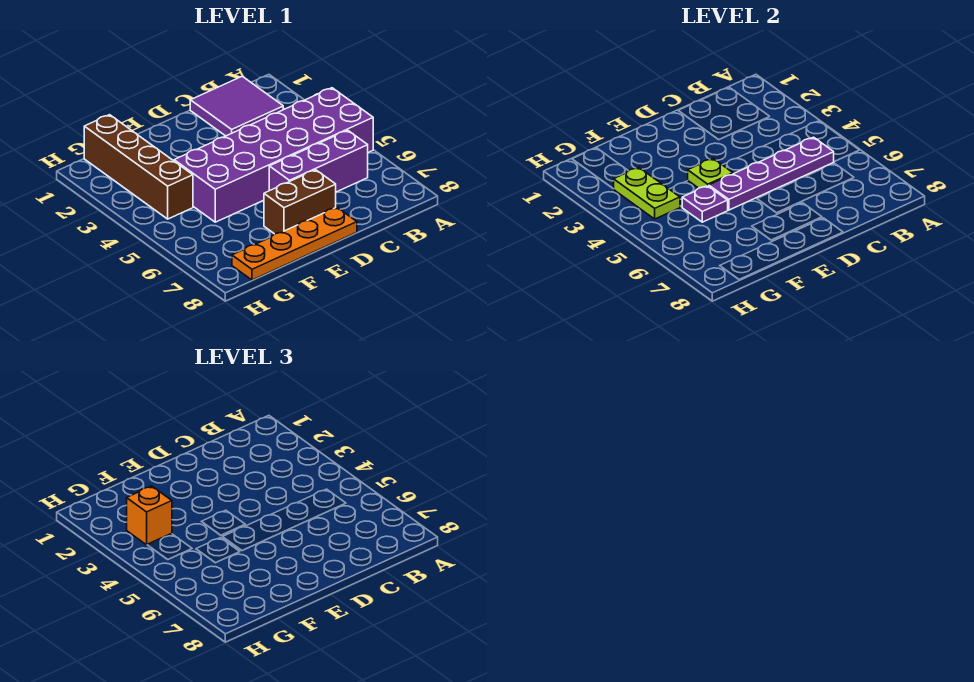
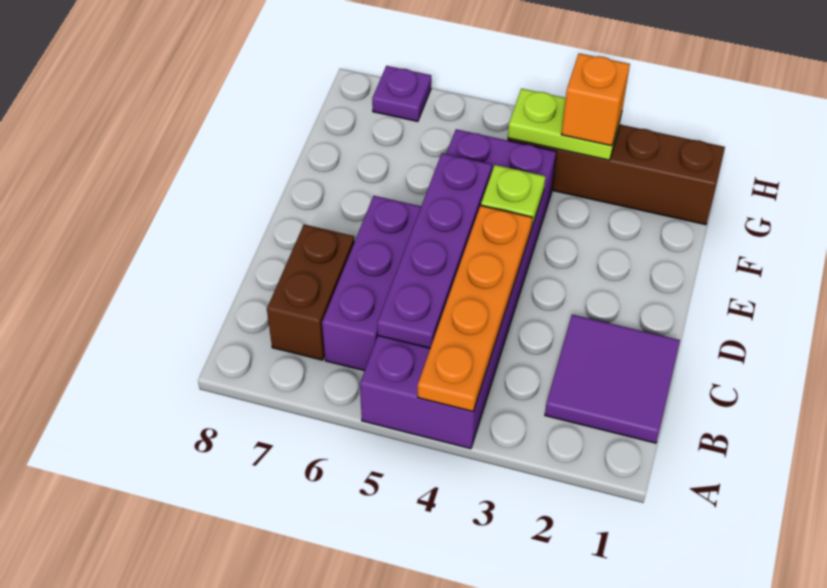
brown brick D7:E7 level 1 -> brown brick B7:C7 level 1
orange plate D8:G8 level 1 -> orange plate A4:D4 level 2
purple plate F5 level 2 -> purple plate H7 level 1

